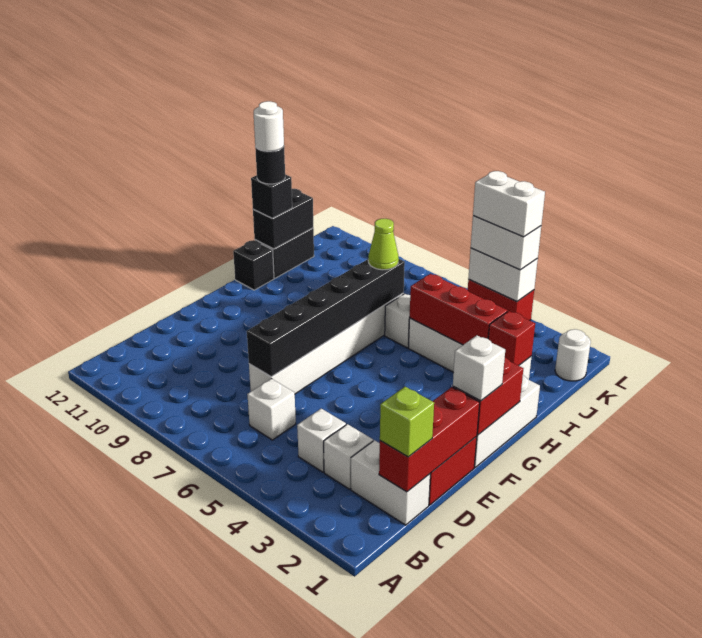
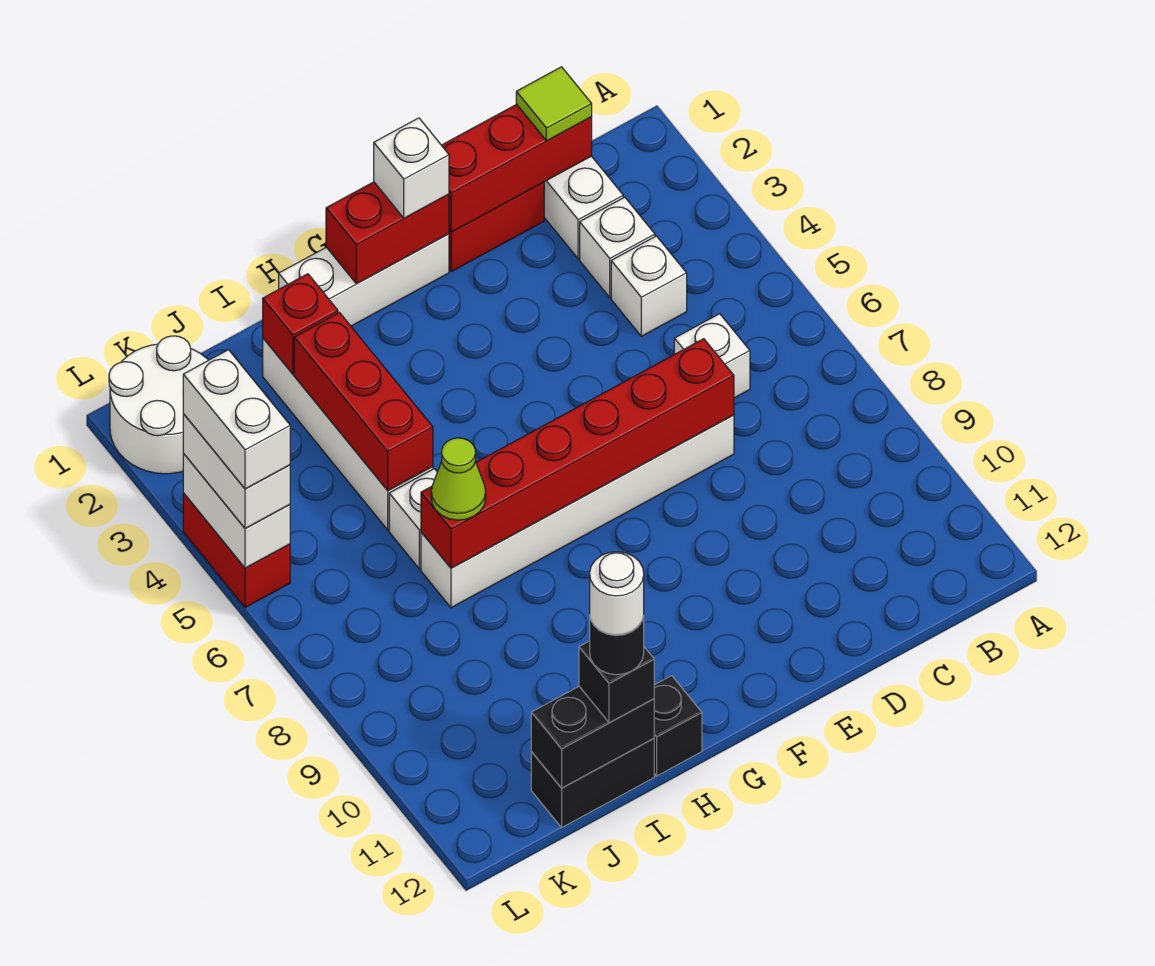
lime brick C1 level 3 -> lime tile C1 level 3
black brick D7:I7 level 2 -> red brick D7:I7 level 2
white round brick K1 level 1 -> white round brick K1:L2 level 1

